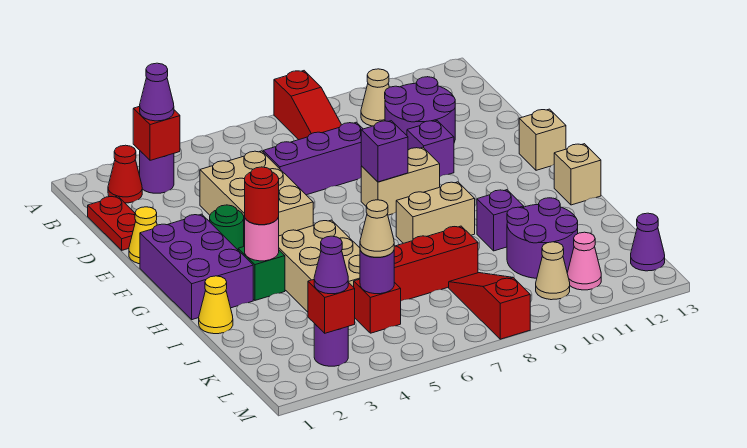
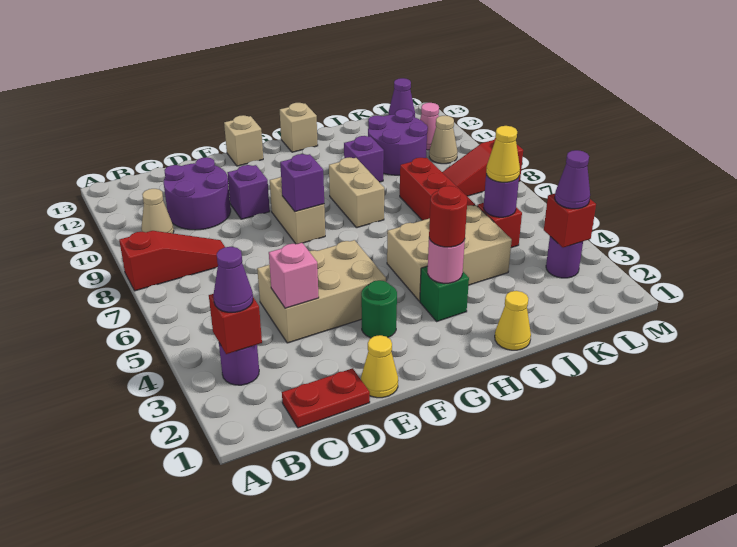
red cone B2 level 1 -> none
none -> pink brick D4 level 2
purple brick D6:D8 level 1 -> none
purple brick F1:H2 level 1 -> none
tan cone K5 level 3 -> yellow cone K5 level 3

